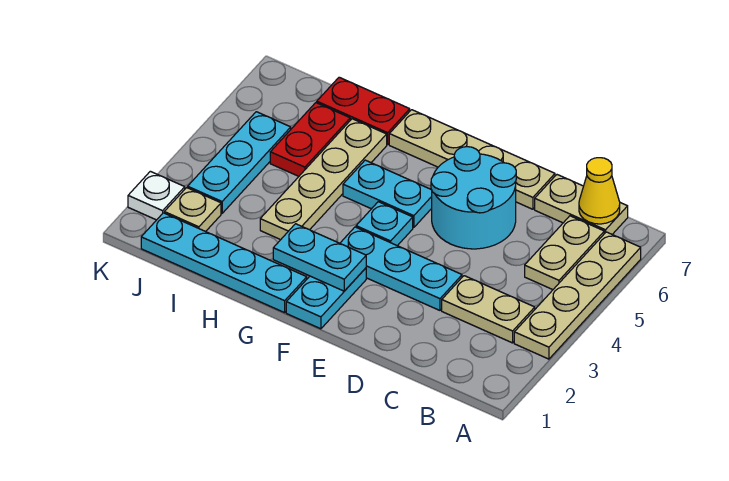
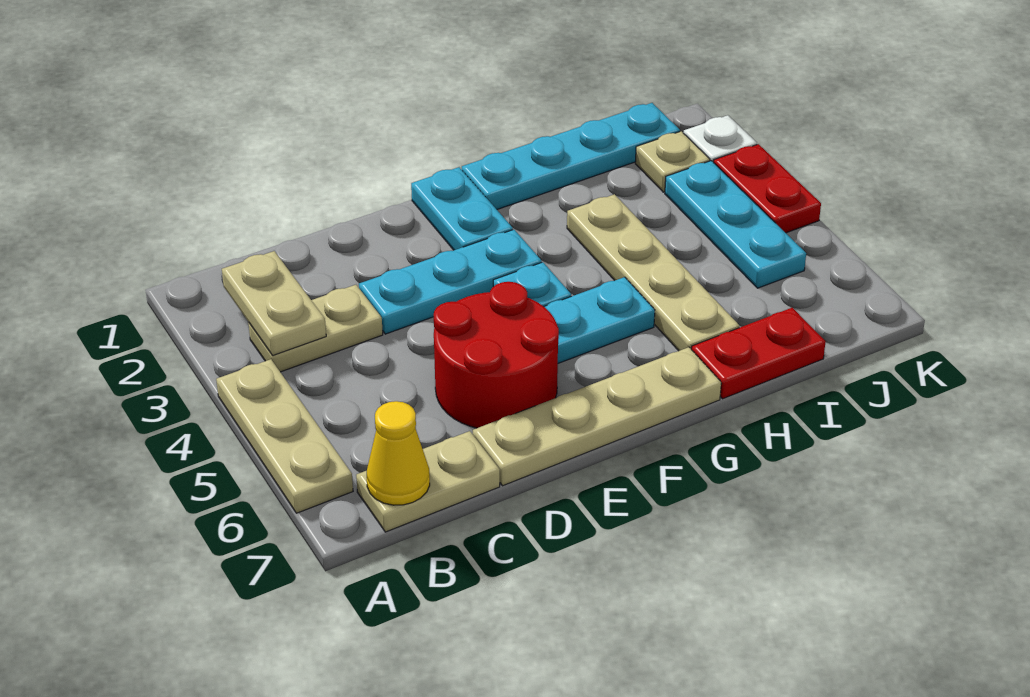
tan plate A3:A6 level 1 -> tan plate A4:A6 level 1
tan plate B5:B6 level 1 -> tan plate B2:B3 level 2
cyan round brick D5:E6 level 1 -> red round brick D5:E6 level 1
cyan plate F2:G2 level 2 -> none
red plate I5:I6 level 1 -> red plate K3:K4 level 1

